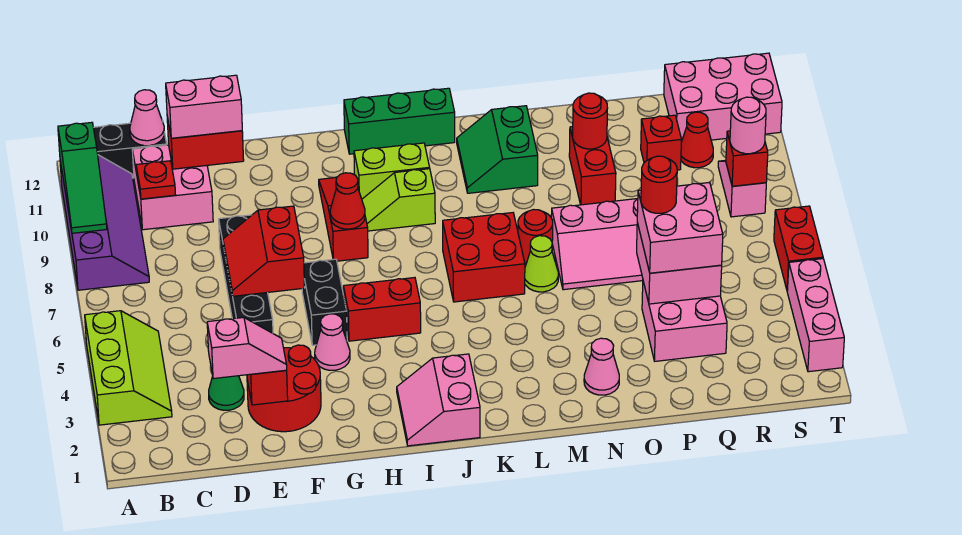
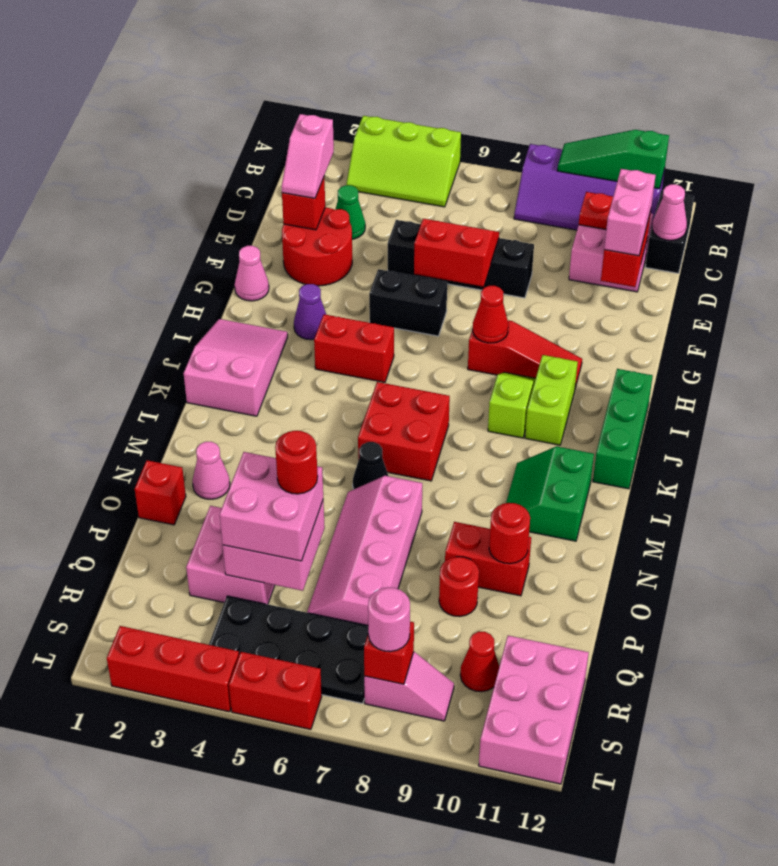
pink cone G4 level 1 -> pink cone G1 level 1
none -> purple cone H3 level 1
red brick H5:I5 level 1 -> red brick I4:I5 level 1
pink slope I1:J2 level 1 top J -> pink slope I1:K2 level 1 top K
green slope L10:M11 level 1 top M -> green slope L10:M11 level 1 top 11
lime cone M6 level 1 -> black cone M6 level 1
red round brick M7 level 1 -> red round brick P9 level 1
red brick Q10 level 1 -> red brick O1 level 1
none -> black plate R4:S7 level 1
pink brick T2:T4 level 1 -> red brick T2:T4 level 1

